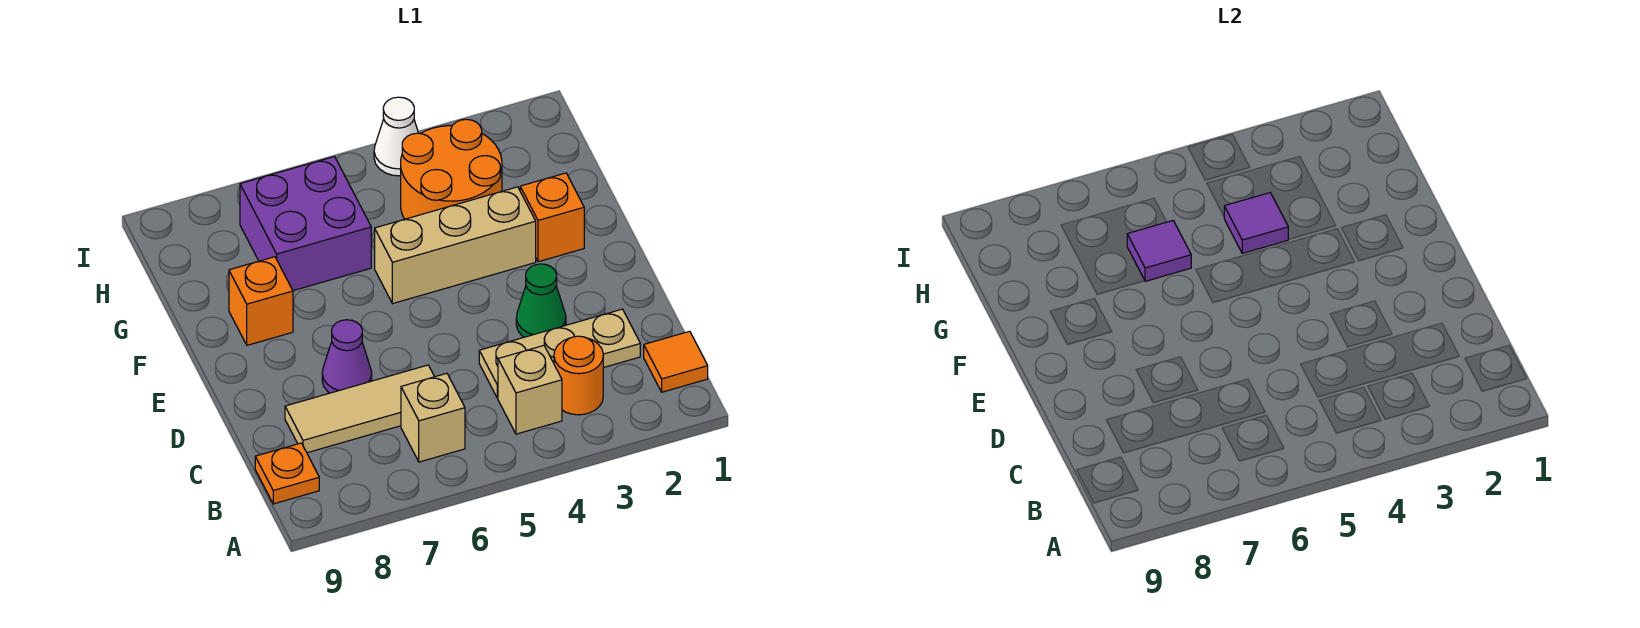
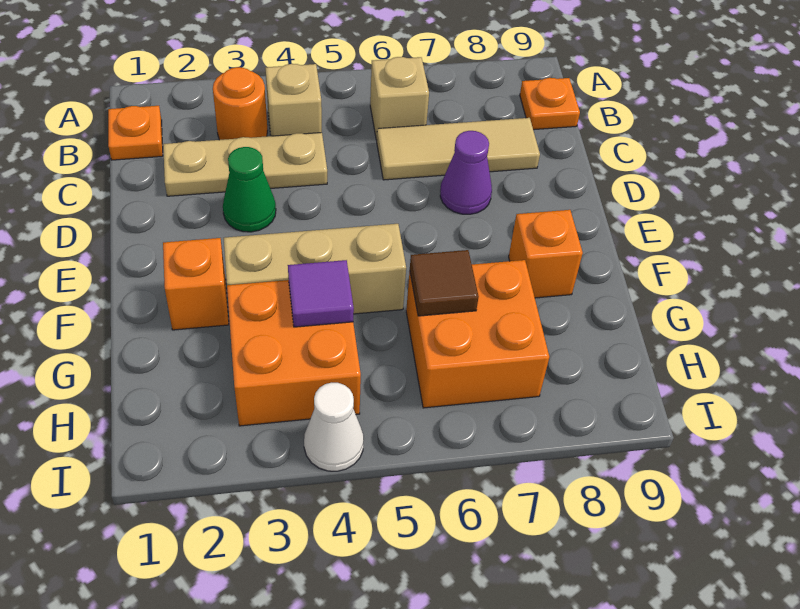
orange tile B1 level 1 -> orange plate B1 level 1
orange round brick G3:H4 level 1 -> orange brick G3:H4 level 1
purple brick G6:H7 level 1 -> orange brick G6:H7 level 1
purple tile G6 level 2 -> brown tile G6 level 2

